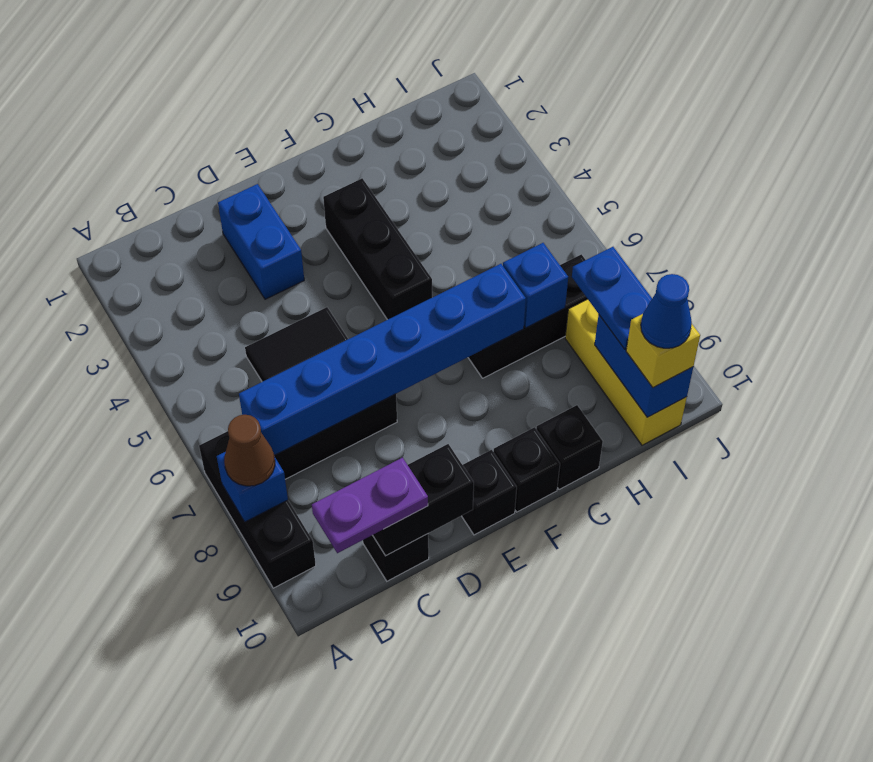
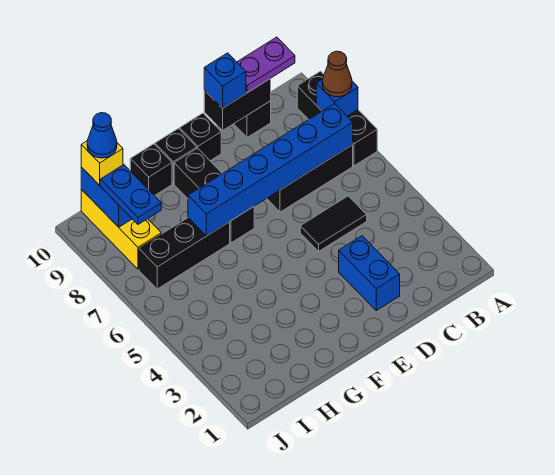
black brick F3:F5 level 1 -> black brick F7:F9 level 1
blue brick H7 level 2 -> blue brick D10 level 3

